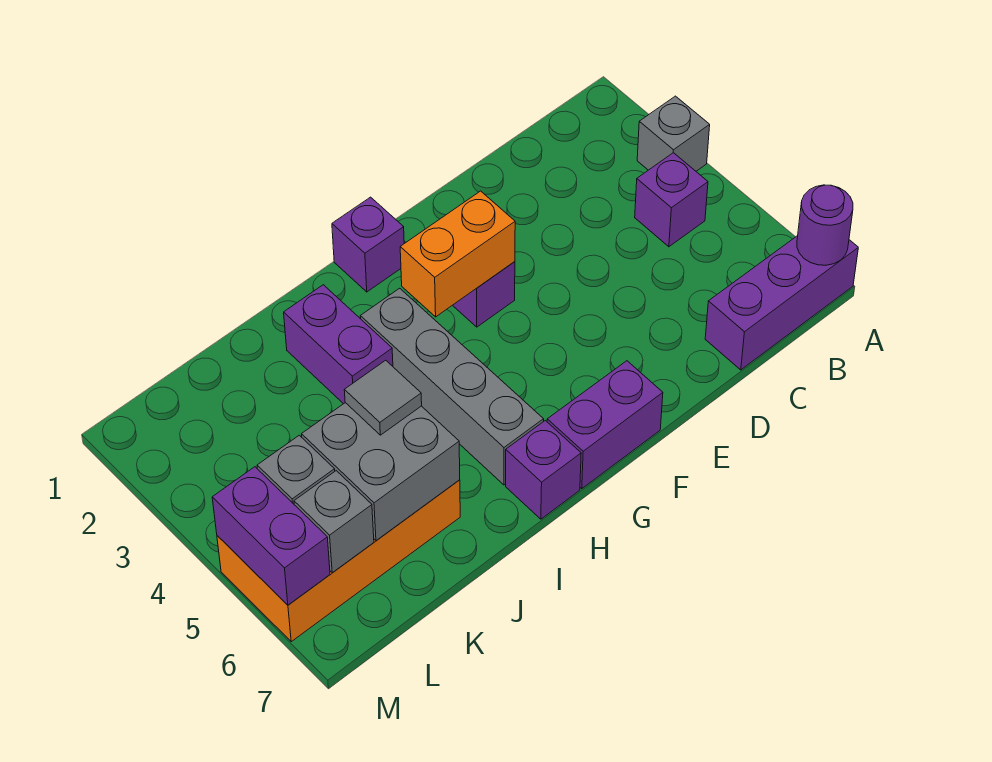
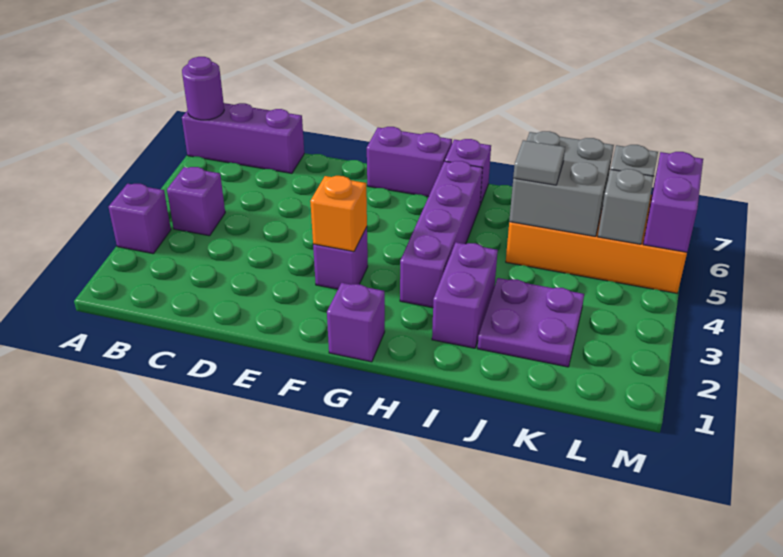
grey brick A3 level 1 -> purple brick A3 level 1
orange brick F3:G3 level 2 -> orange brick F3 level 2
grey brick H3:H6 level 1 -> purple brick H3:H6 level 1
none -> purple plate J2:K3 level 1

